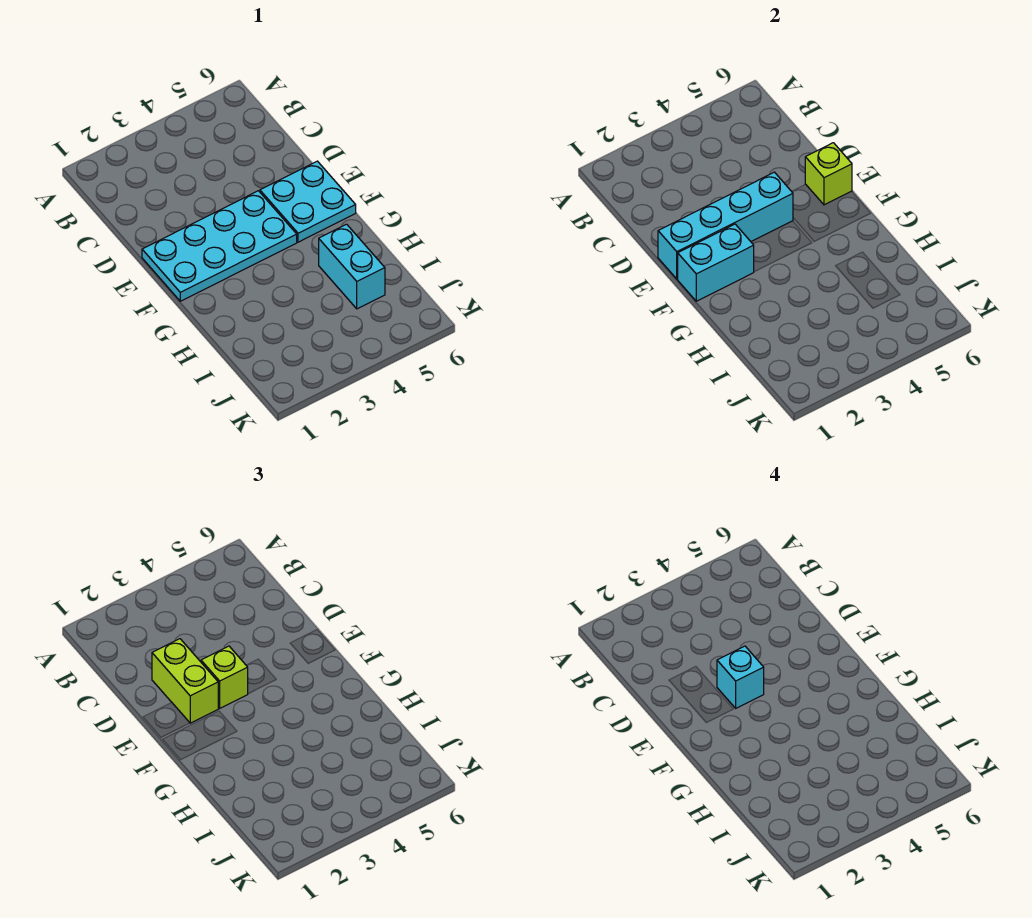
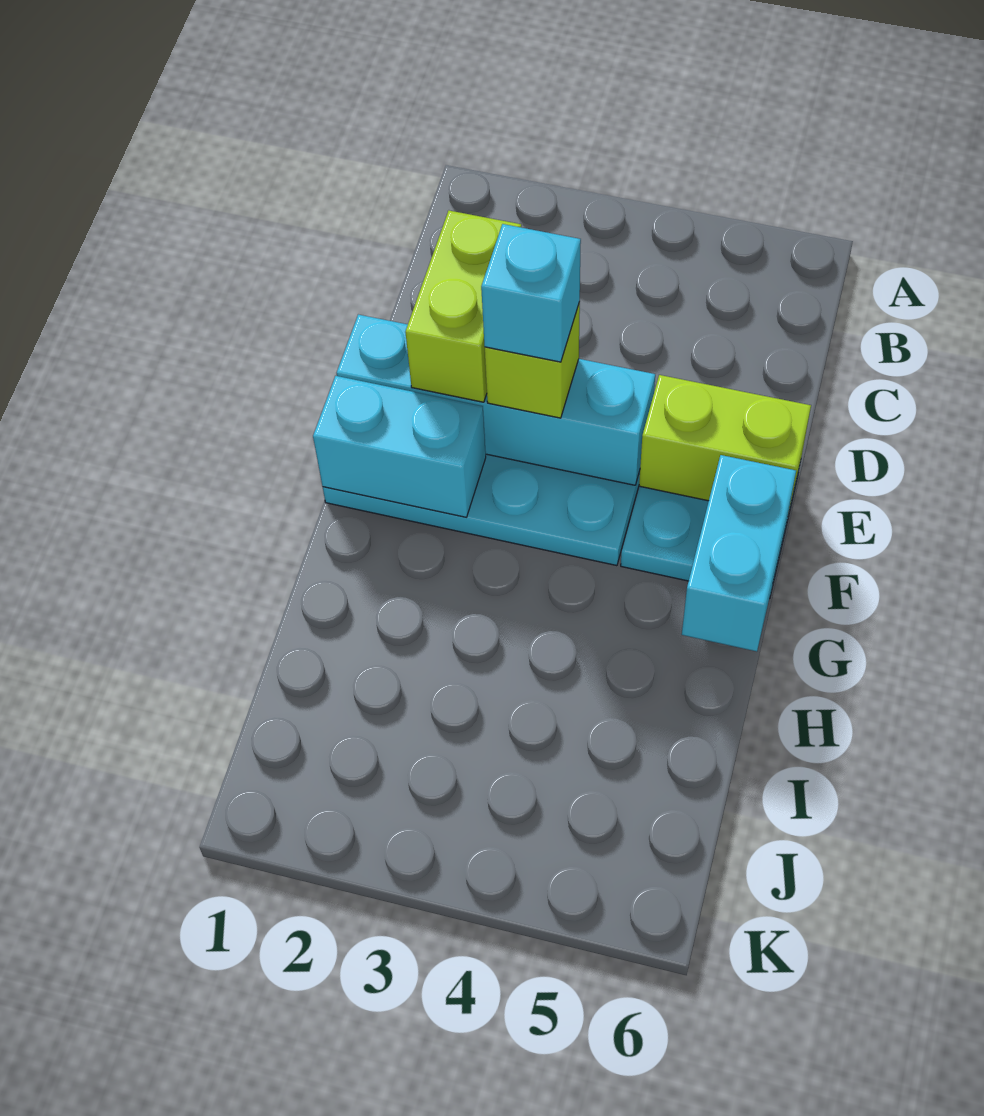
lime brick E6 level 2 -> lime brick E5:E6 level 2
cyan brick H5:I5 level 1 -> cyan brick F6:G6 level 2

